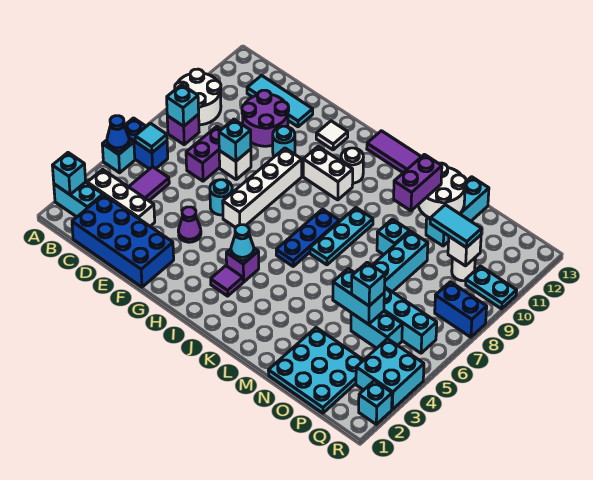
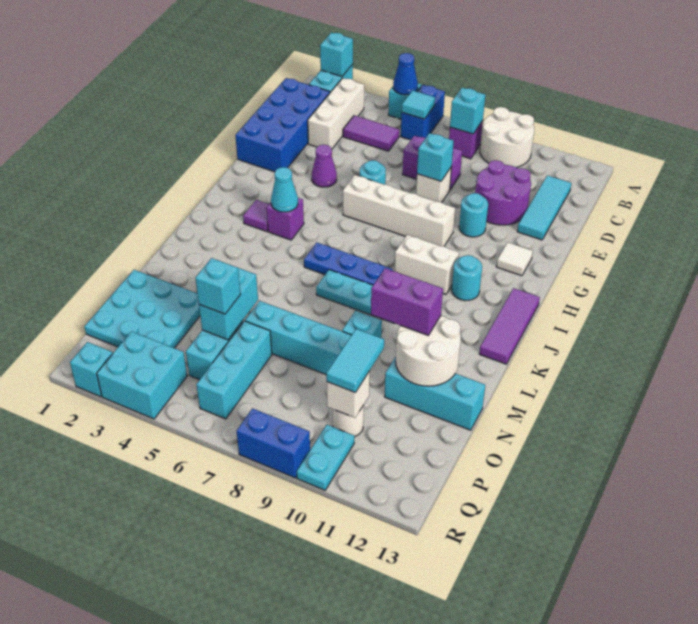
white brick H10:I10 level 1 -> white brick I9:I10 level 1
white round brick I11 level 1 -> cyan round brick I11 level 1
blue brick Q8:R8 level 1 -> blue brick R8:R9 level 1

